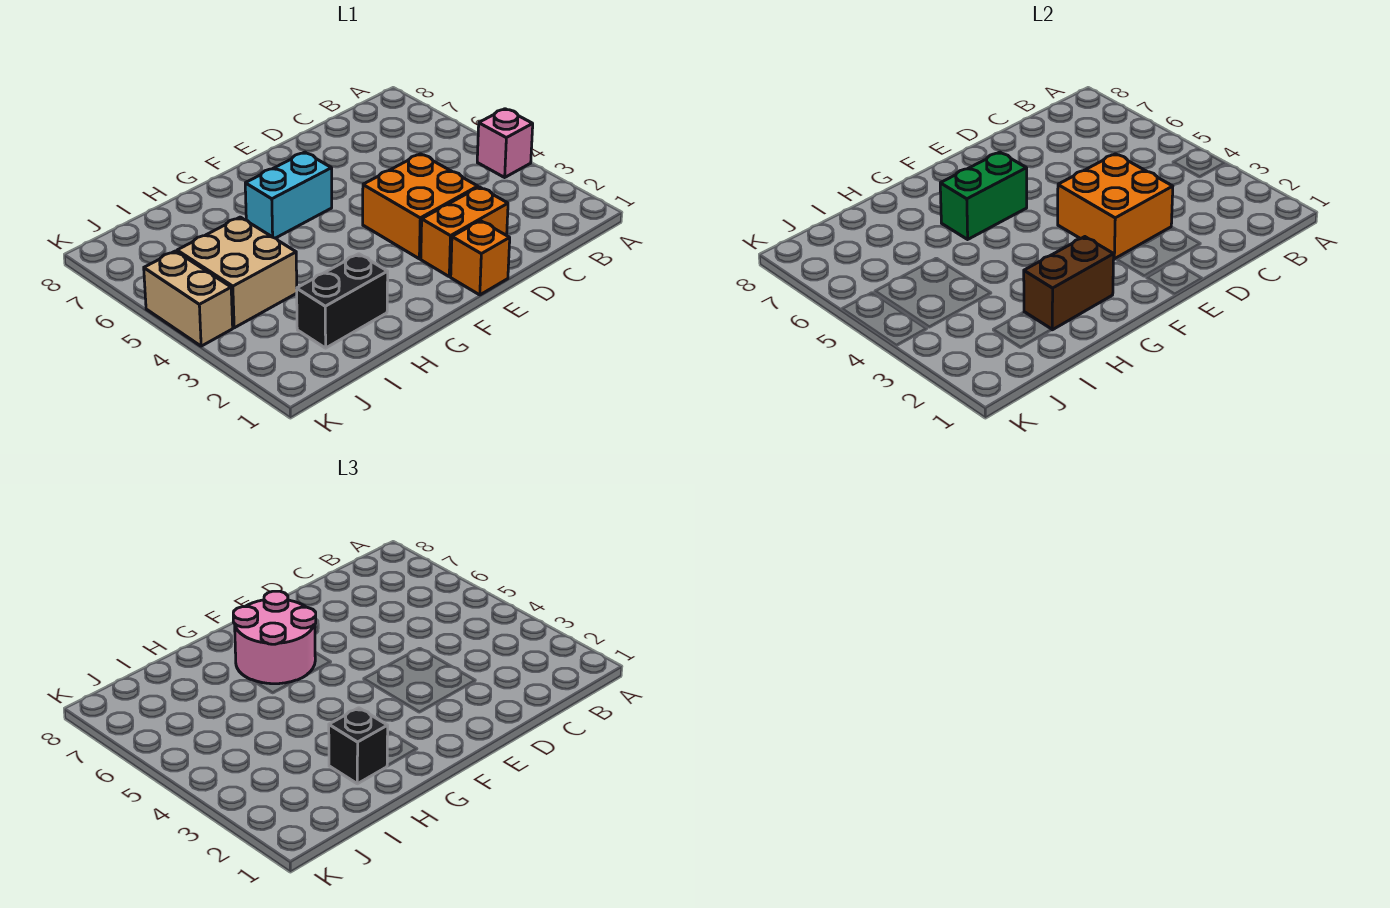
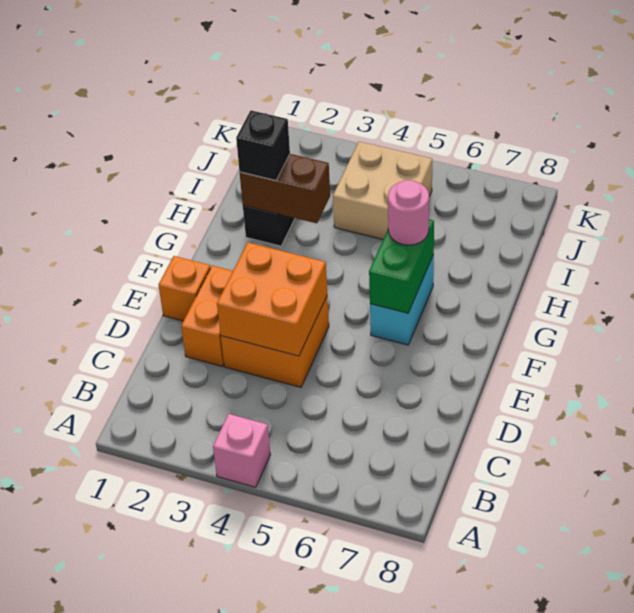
pink round brick F6:G7 level 3 -> pink round brick G6 level 3
brown brick G2:H2 level 2 -> brown brick H2:H3 level 2
tan brick K4:K5 level 1 -> none

